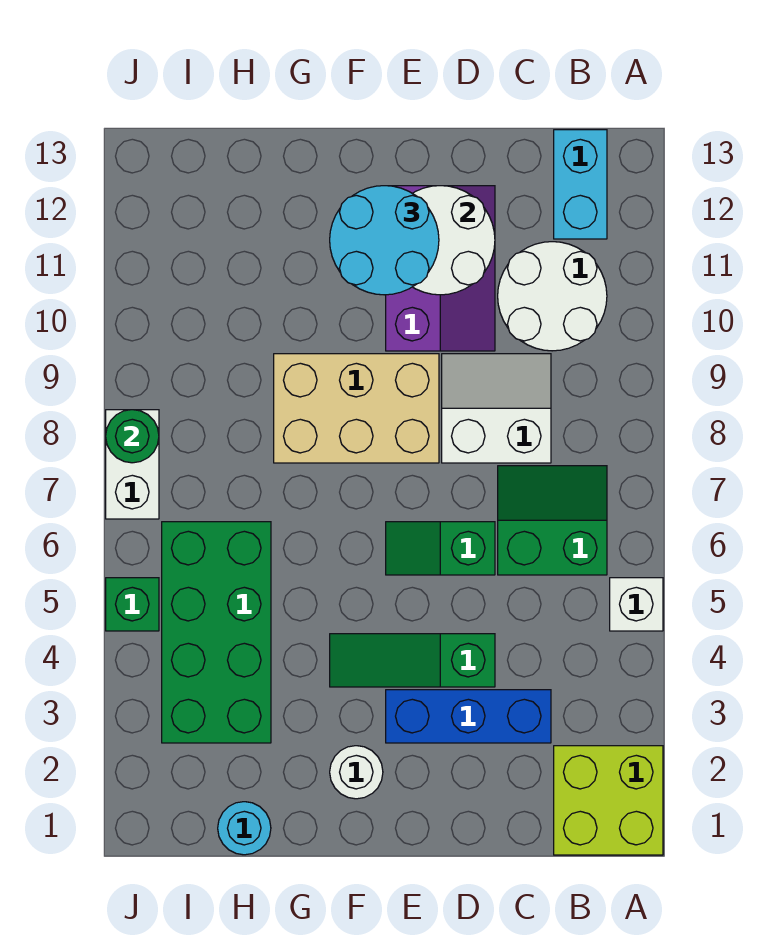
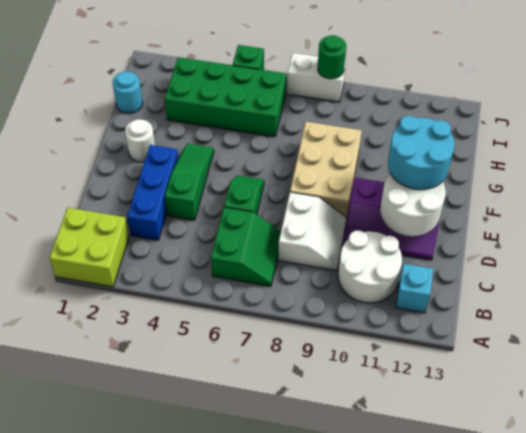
white brick A5 level 1 -> none
cyan brick B12:B13 level 1 -> cyan brick B12 level 1

